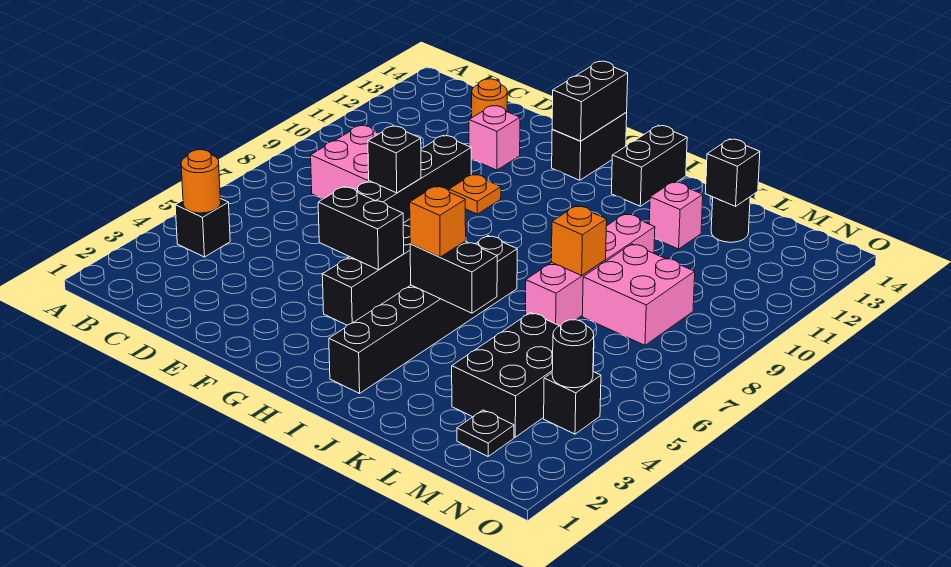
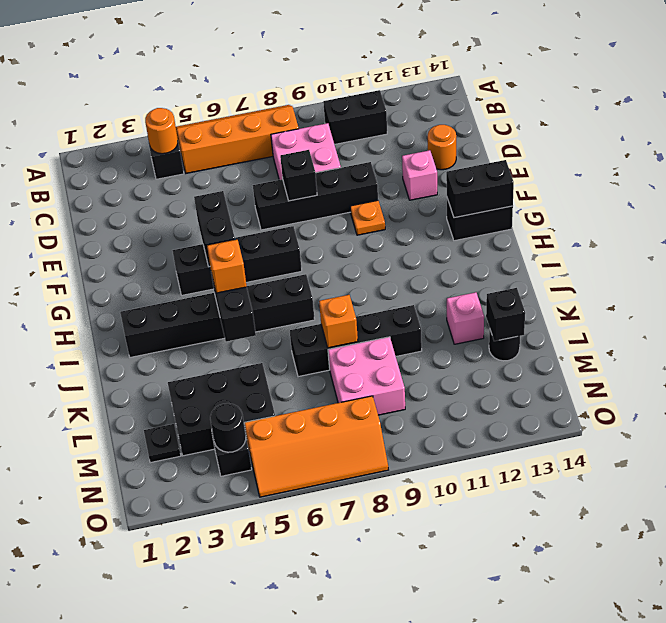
none -> orange slope A5:B8 level 1 top B
black brick I13:I14 level 1 -> black brick B10:B11 level 1
pink brick K7:K10 level 1 -> black brick K7:K10 level 1
none -> orange slope N5:O8 level 1 top N

